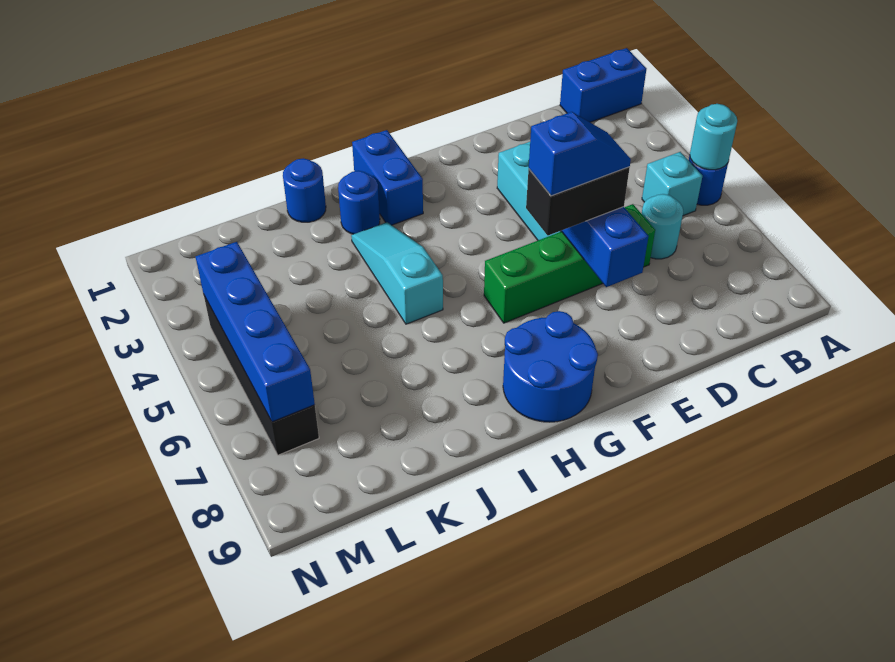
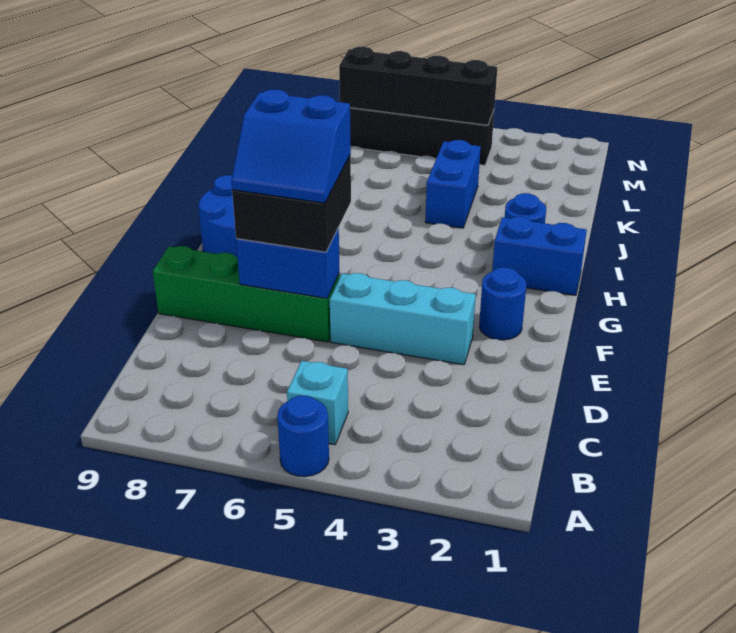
blue brick A1:B1 level 1 -> blue brick J4:K4 level 1
cyan round brick A5 level 2 -> none
cyan round brick C6 level 1 -> none
green brick D6:G6 level 1 -> green brick E6:E9 level 1
black brick E6:F6 level 3 -> black brick E6:F7 level 3
blue slope E6:F6 level 4 top F -> blue slope E6:F7 level 4 top F
cyan slope I3:I5 level 1 top 5 -> none
blue round brick J1 level 1 -> blue round brick F2 level 1
blue brick M4:M7 level 2 -> black brick M4:M7 level 2

